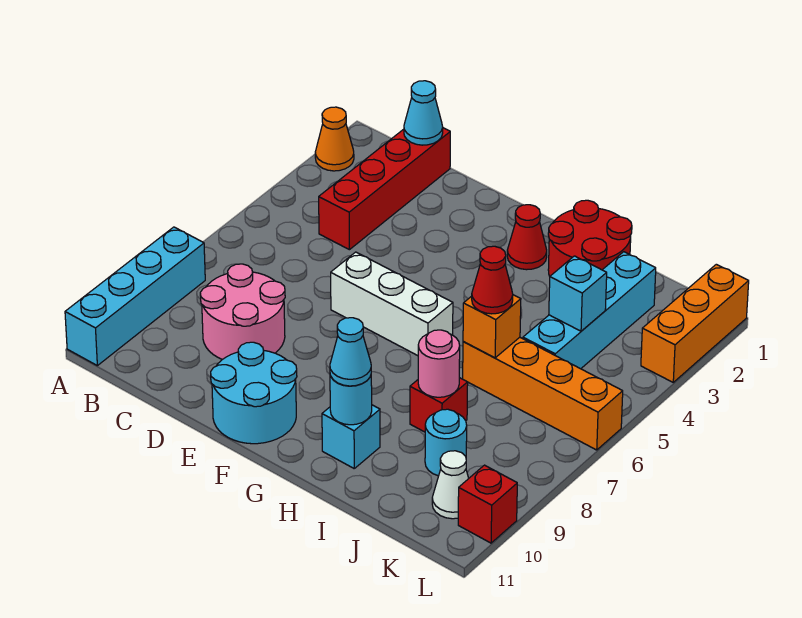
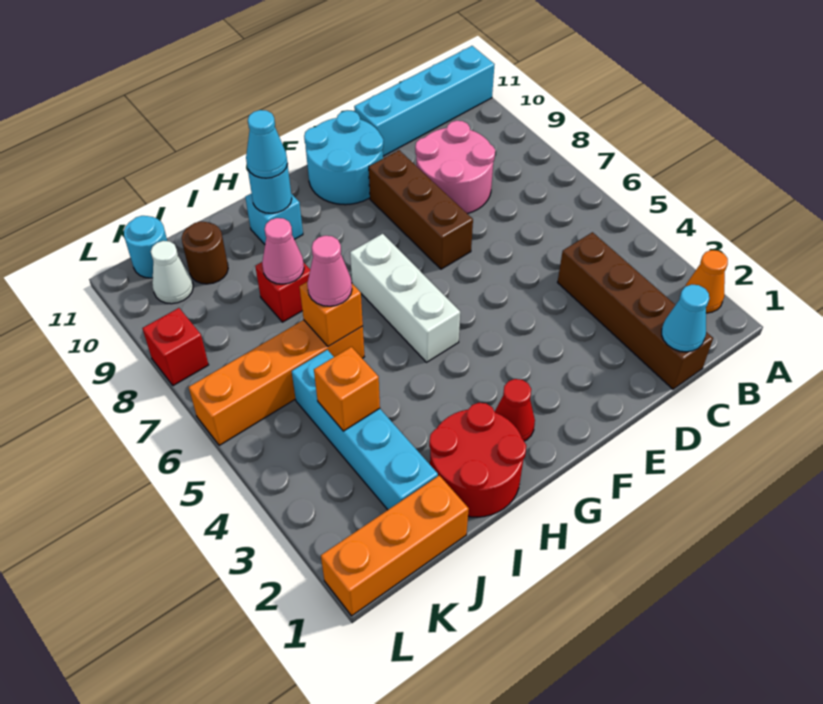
cyan brick A8:A11 level 1 -> cyan brick A11:D11 level 1
red brick C1:C4 level 1 -> brown brick C1:C4 level 1
white brick E6:G6 level 1 -> white brick G5:G7 level 1
none -> brown brick E7:E9 level 1
red cone I6 level 3 -> pink cone I6 level 3
pink round brick I8 level 2 -> pink cone I8 level 2
cyan brick J4 level 2 -> orange brick J4 level 2
cyan round brick J9 level 1 -> cyan round brick K11 level 1
none -> brown round brick J10 level 1
orange brick L1:L3 level 1 -> orange brick J1:L1 level 1
red brick L10 level 1 -> red brick L8 level 1

